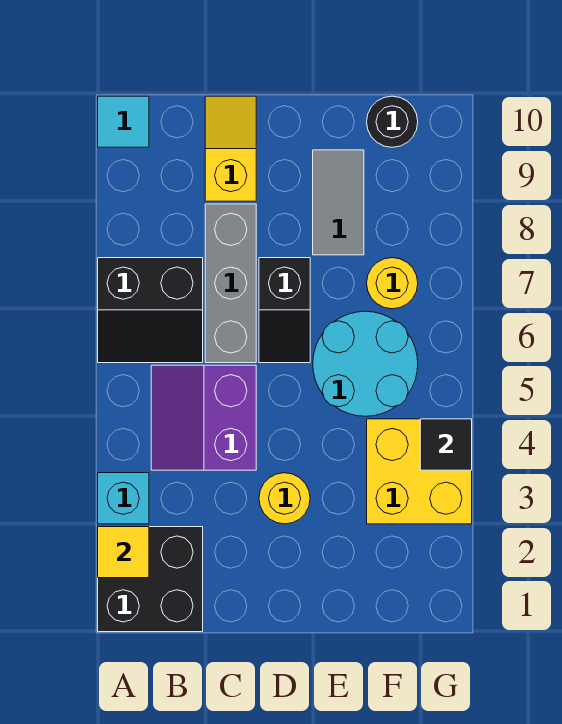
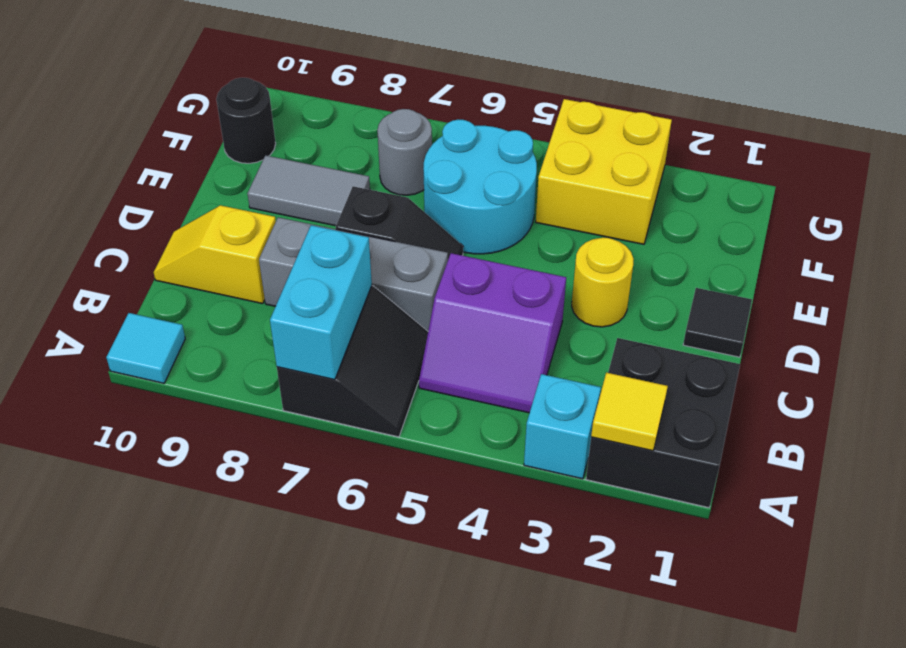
none -> cyan brick A7:B7 level 2
yellow round brick F7 level 1 -> grey round brick F7 level 1
black tile G4 level 2 -> black tile D1 level 1

